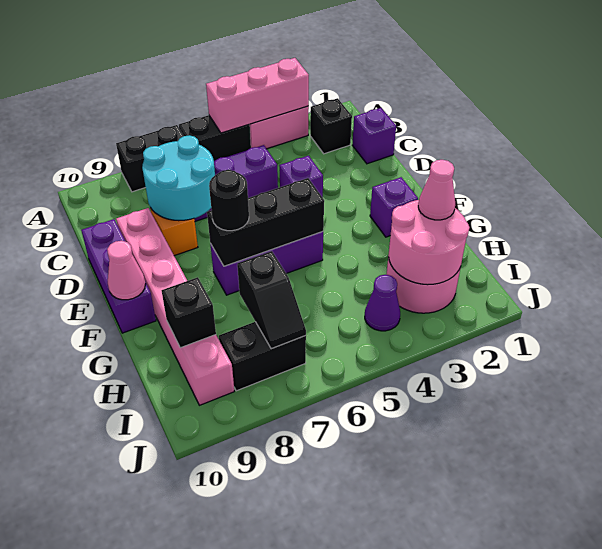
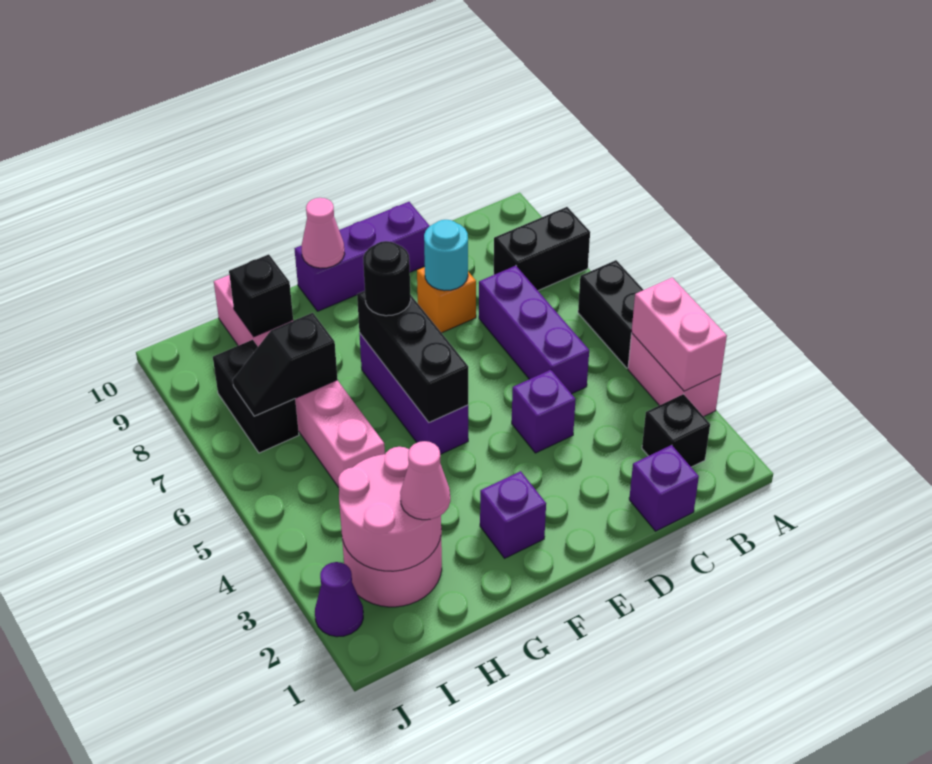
pink brick A3:A5 level 2 -> pink brick A3:A4 level 2
black brick A7:A8 level 1 -> black brick A8:B8 level 1
cyan round brick C7:D8 level 2 -> cyan round brick D8 level 2
pink brick D9:I9 level 1 -> pink brick H5:H10 level 1
purple cone I4 level 1 -> purple cone J2 level 1

